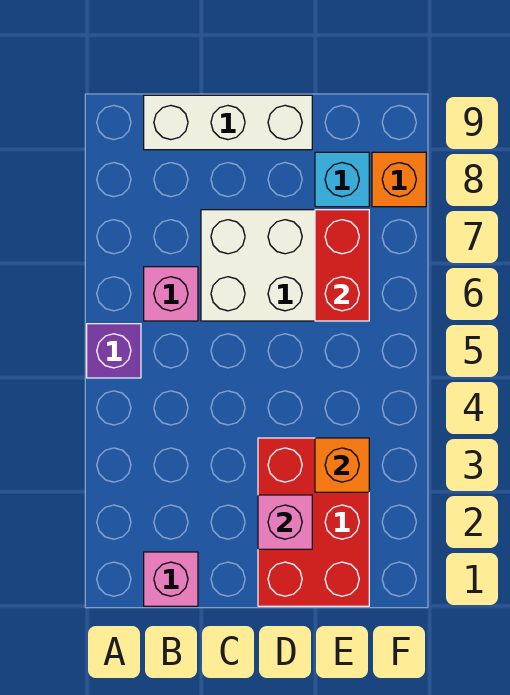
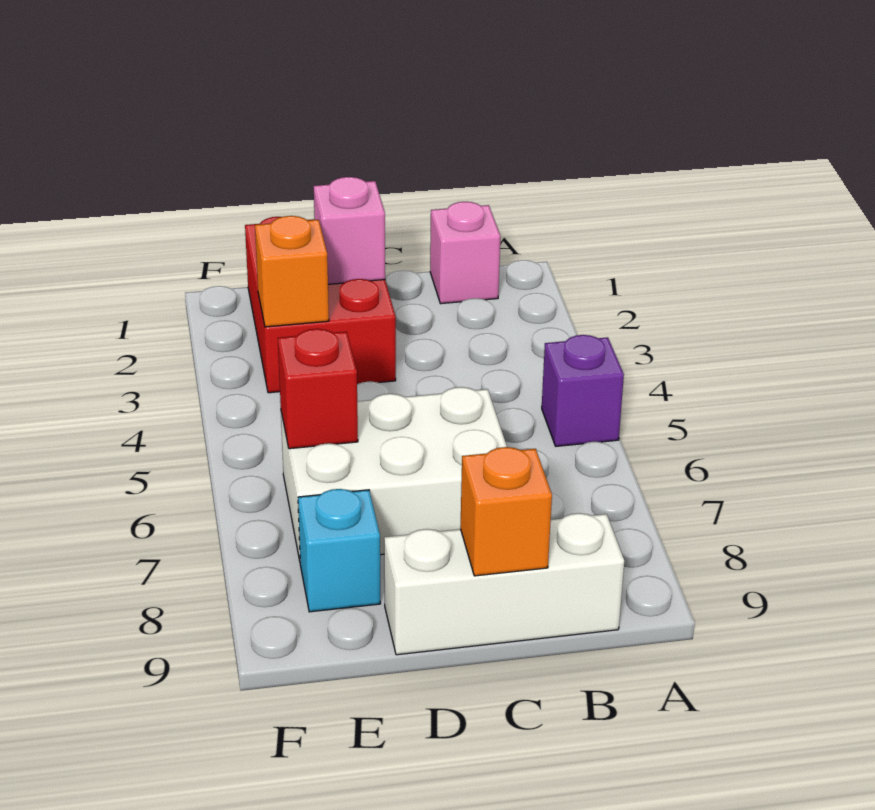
pink brick B6 level 1 -> none
red brick E6:E7 level 2 -> red brick E6 level 2
orange brick F8 level 1 -> orange brick C9 level 2

